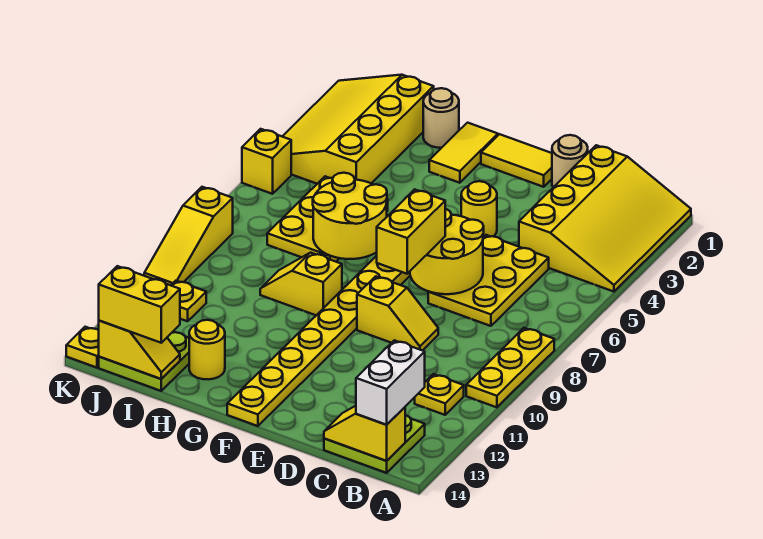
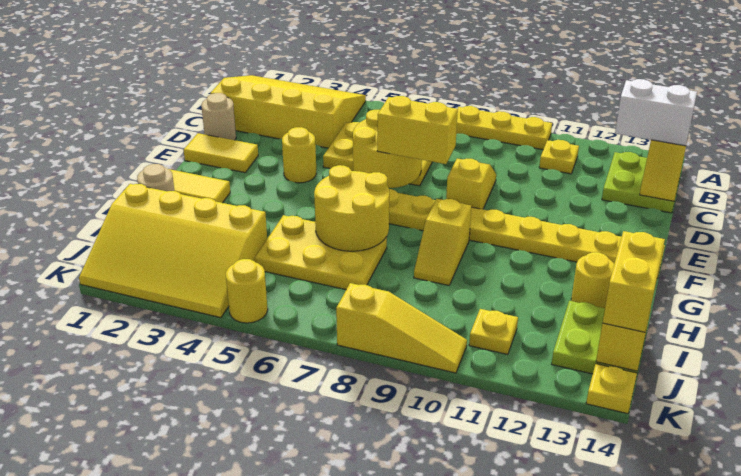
yellow tile E1:F1 level 1 -> yellow tile E1:E2 level 1
yellow brick K5 level 1 -> yellow round brick K5 level 1

